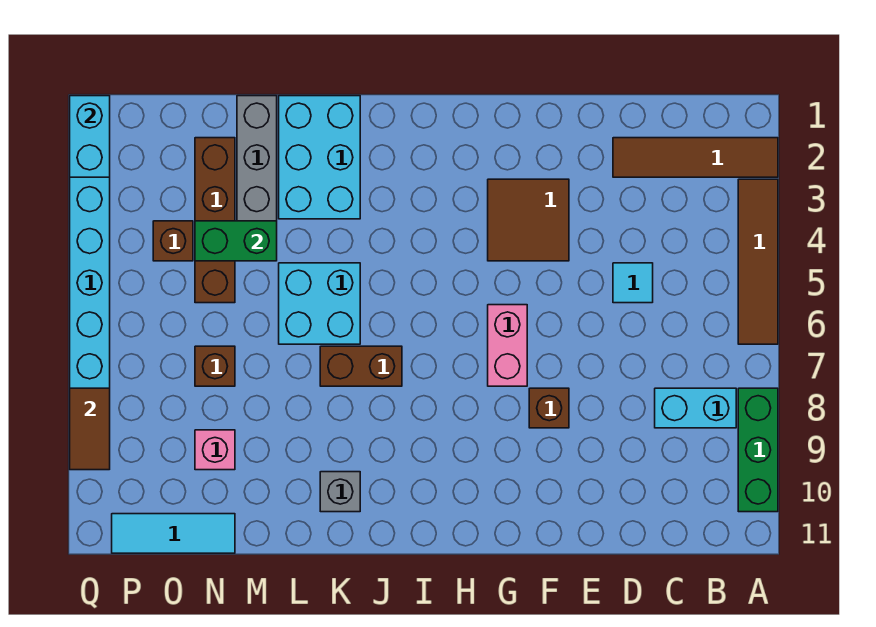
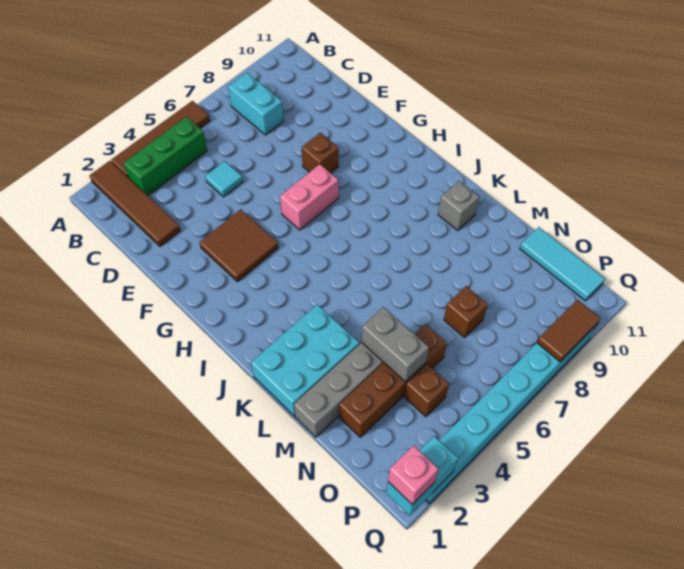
green brick A8:A10 level 1 -> green brick B3:B5 level 1
brown brick J7:K7 level 1 -> none
cyan brick K5:L6 level 1 -> none
green brick M4:N4 level 2 -> grey brick M4:N4 level 2
pink brick N9 level 1 -> pink brick Q1 level 3

